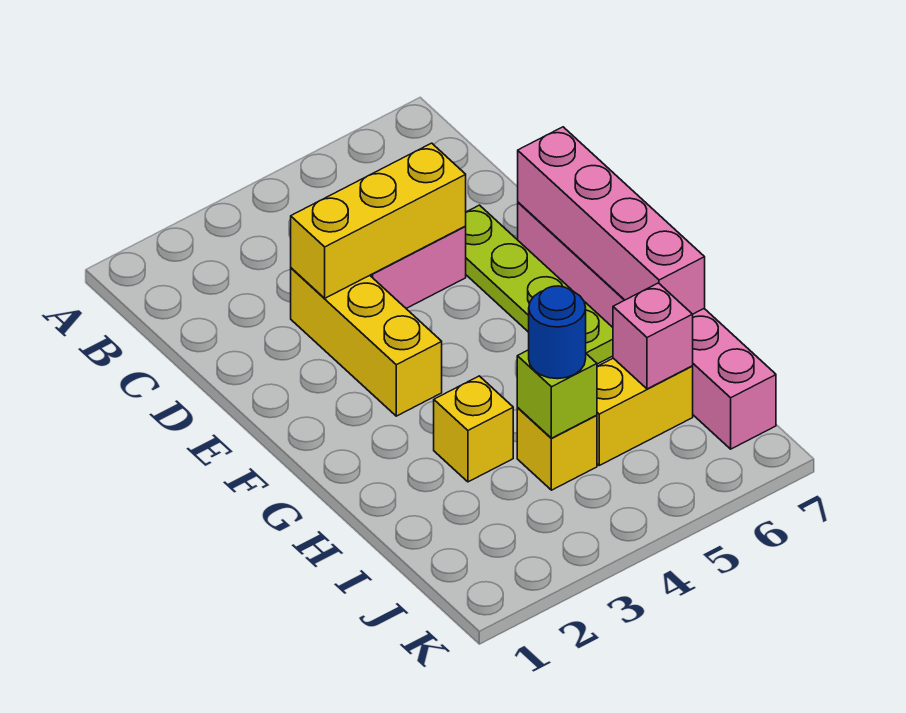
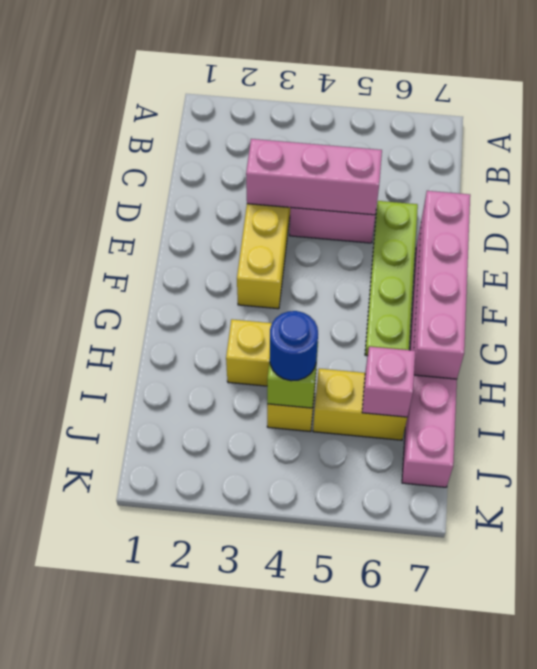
yellow brick D3:D5 level 2 -> pink brick D3:D5 level 2

